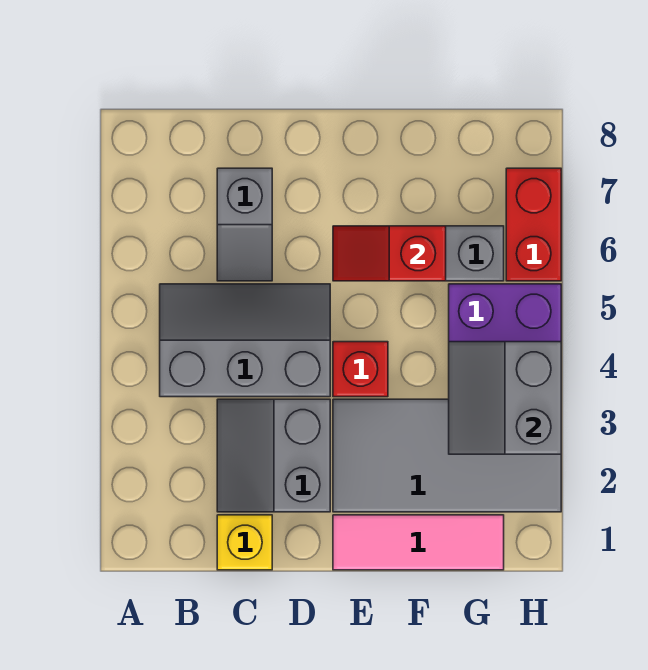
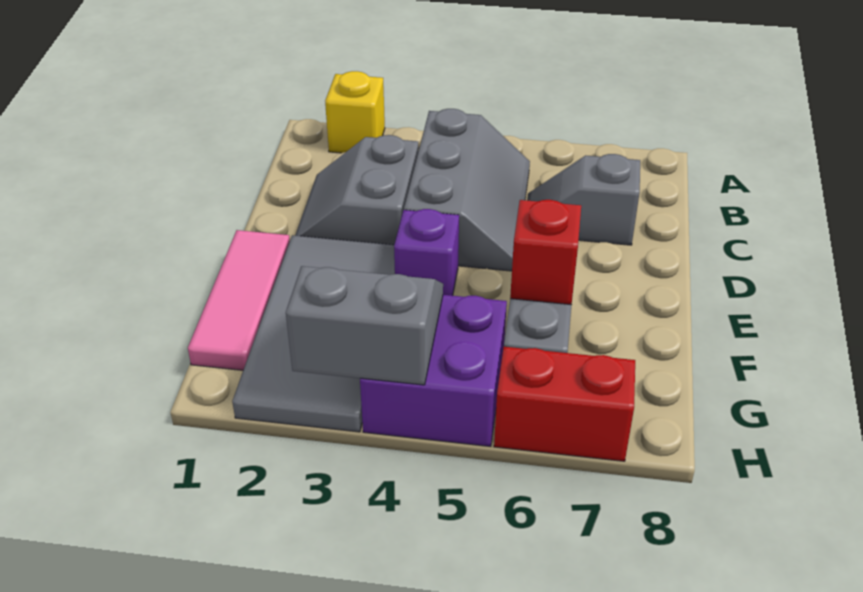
yellow brick C1 level 1 -> yellow brick A2 level 1
grey slope C2:D3 level 1 top D -> grey slope C2:D3 level 1 top 3
red brick E4 level 1 -> purple brick E4 level 1

